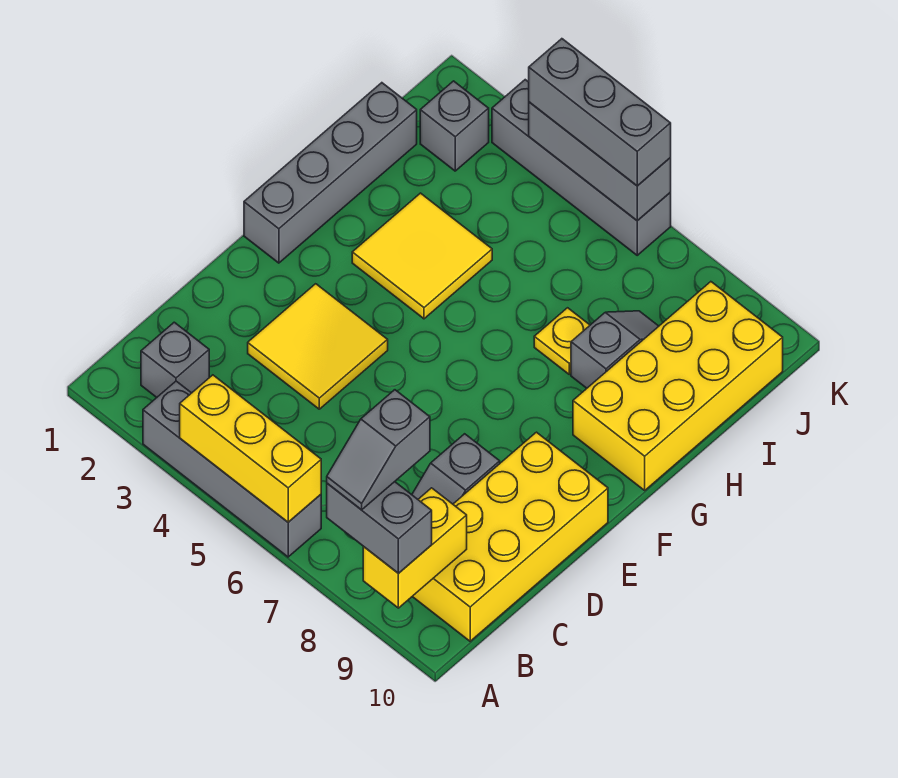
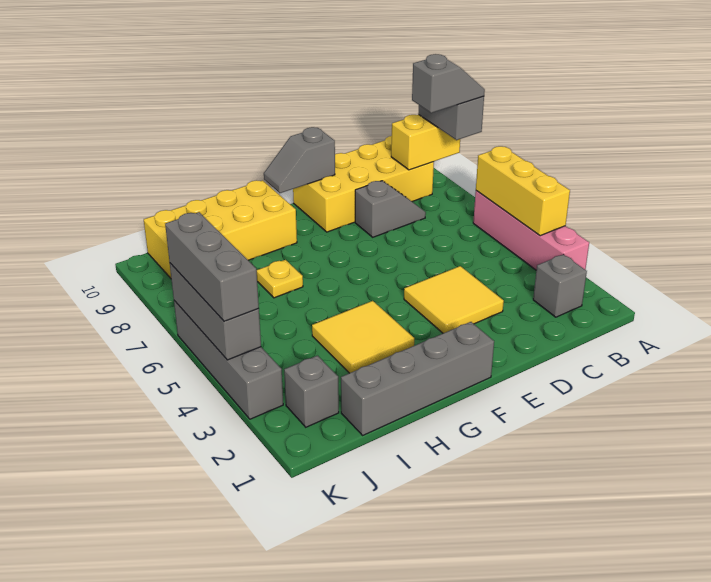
grey brick A3:A6 level 1 -> pink brick A3:A6 level 1
grey slope H8:I8 level 1 top H -> grey slope E10:F10 level 2 top E

